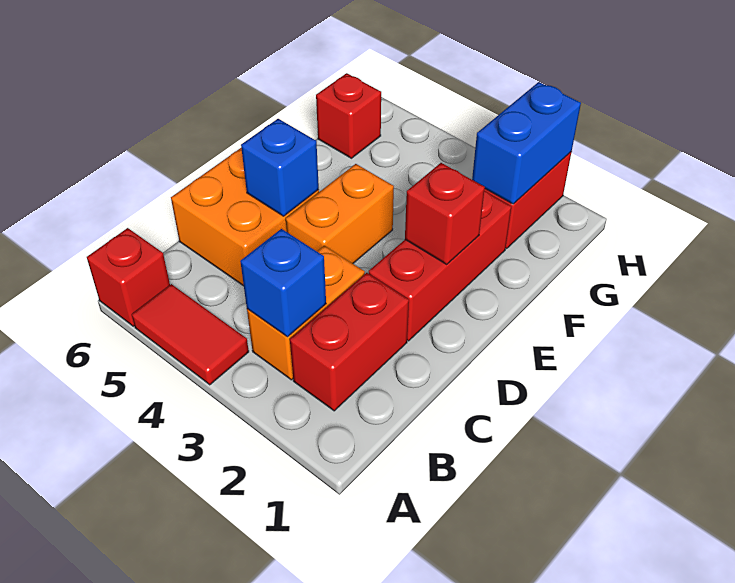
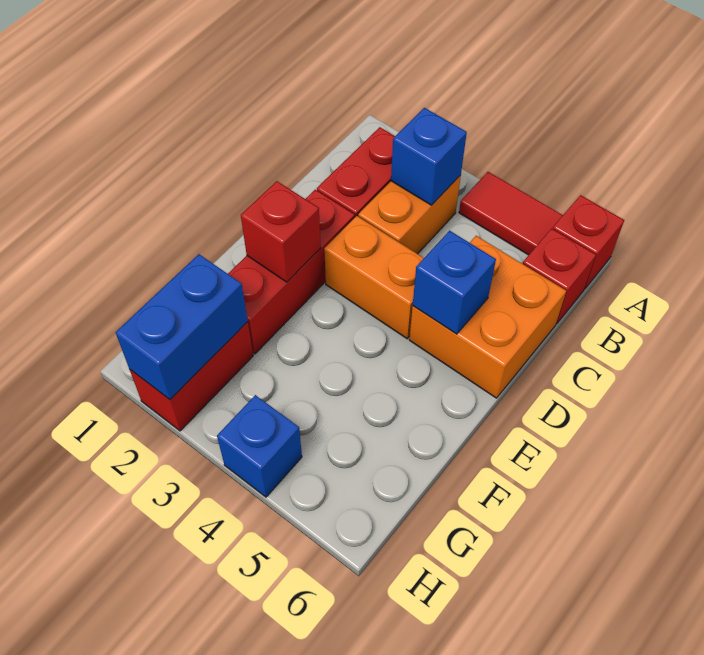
orange brick D4:E4 level 1 -> orange brick D3:D4 level 1
red brick G6 level 1 -> red brick B6 level 1
none -> blue brick H4 level 1

